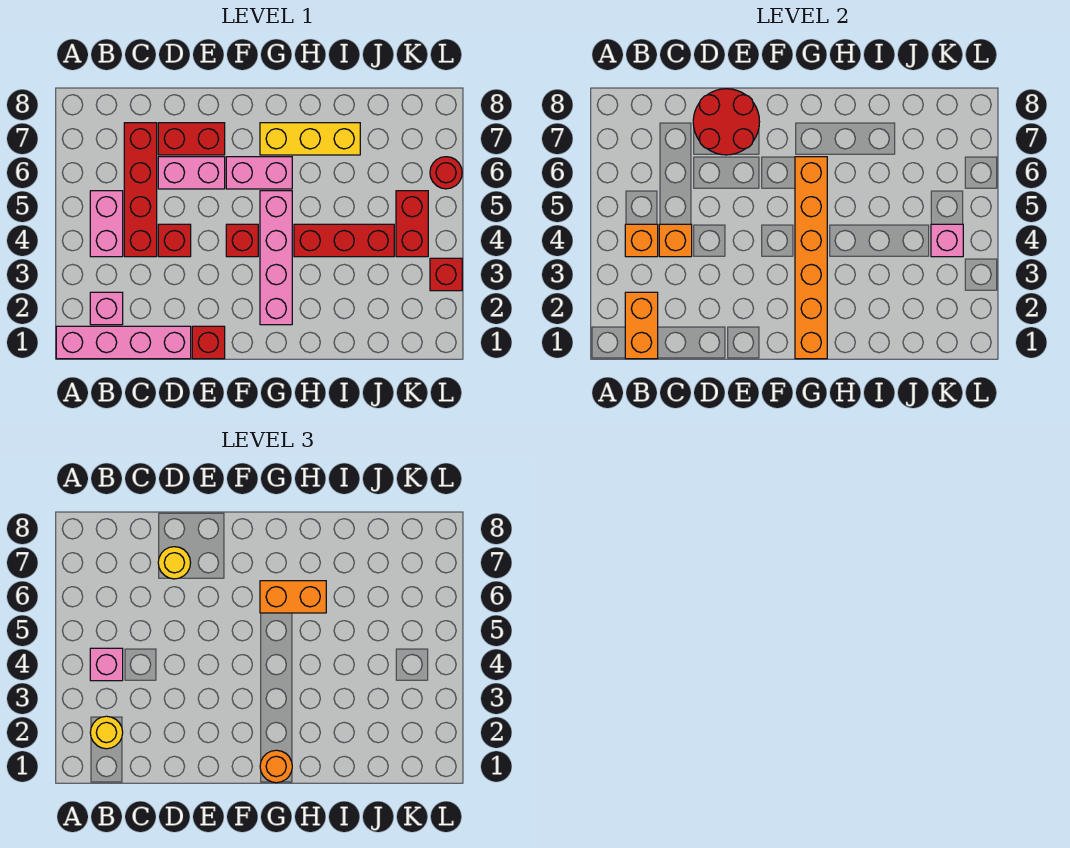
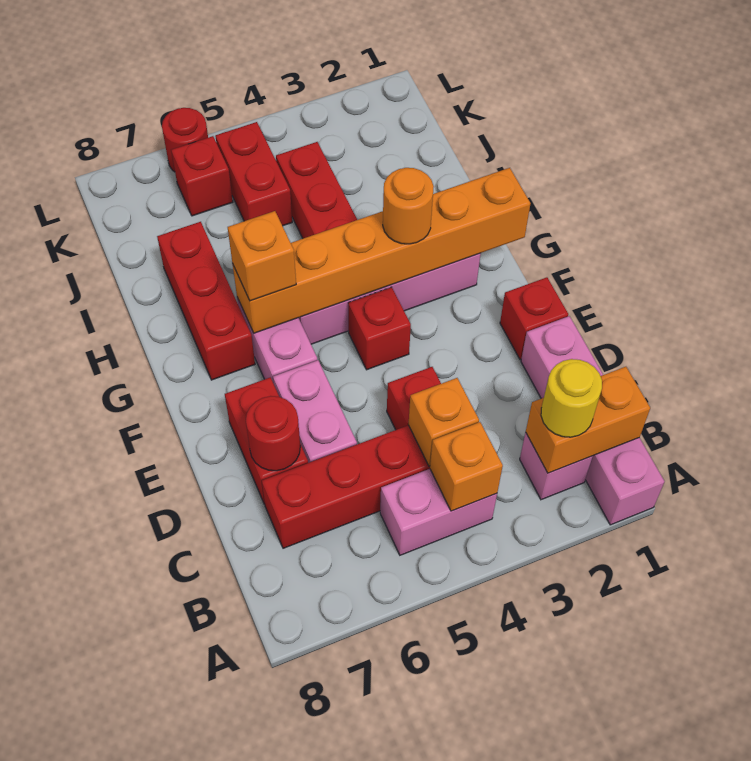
pink brick B4 level 3 -> none
red round brick D7:E8 level 2 -> red round brick D7 level 2
yellow round brick D7 level 3 -> none
orange round brick G1 level 3 -> orange round brick G3 level 3
orange brick G6:H6 level 3 -> orange brick G6 level 3
yellow brick G7:I7 level 1 -> red brick G7:I7 level 1
red brick K4:K5 level 1 -> red brick J5:K5 level 1
pink brick K4 level 2 -> none
red brick L3 level 1 -> red brick K6 level 1

